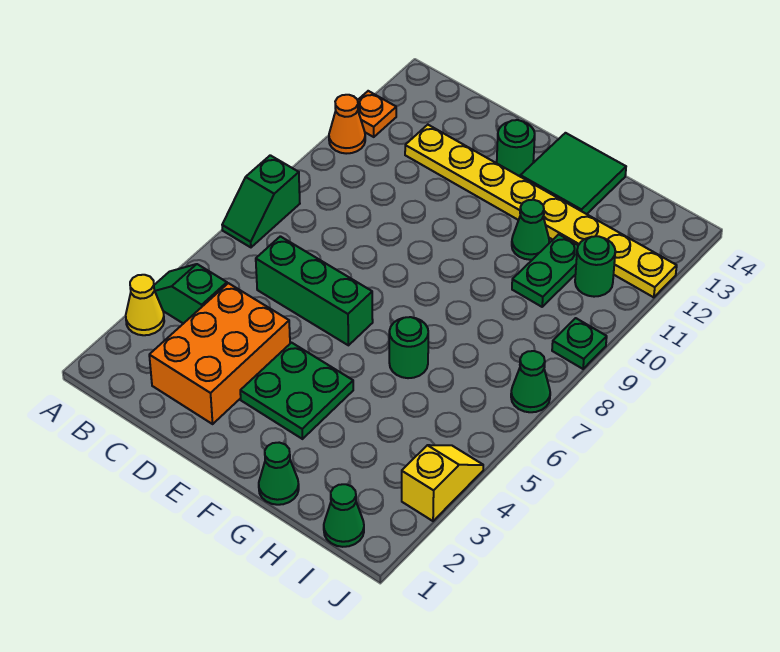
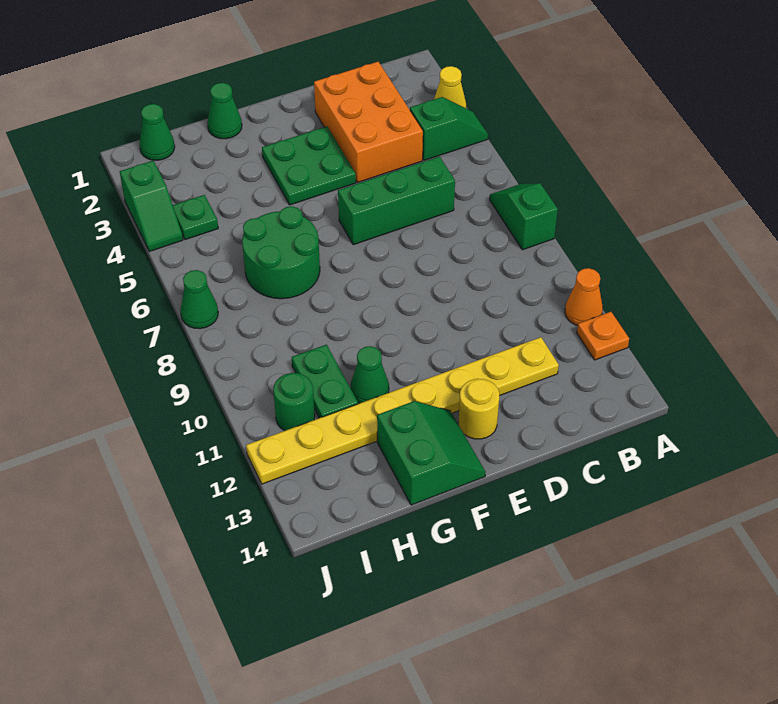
green round brick E13 level 1 -> yellow round brick E13 level 1
green tile F13:G14 level 1 -> green slope F13:G14 level 1 top G
green round brick G6 level 1 -> green round brick G6:H7 level 1
yellow slope J3:J4 level 1 top 3 -> green slope J3:J4 level 1 top 3
green plate J9 level 1 -> green plate I4 level 1

